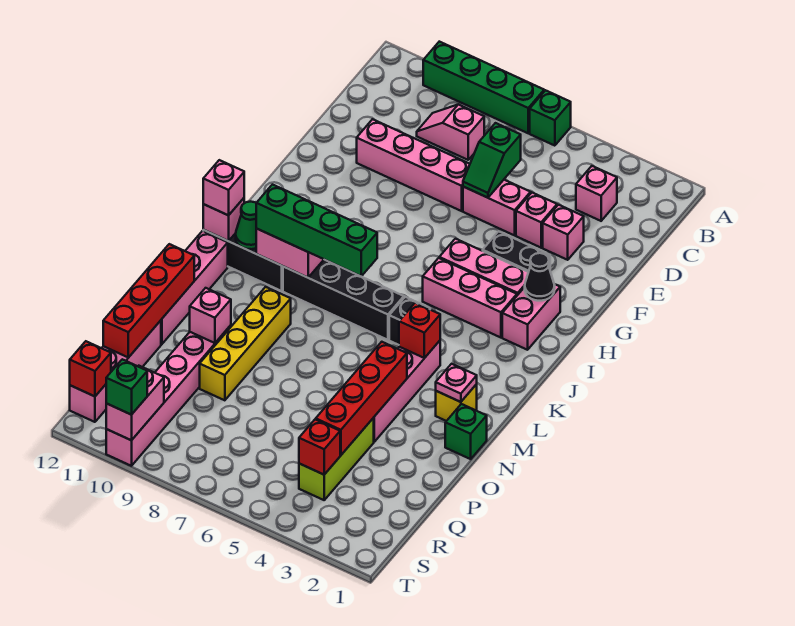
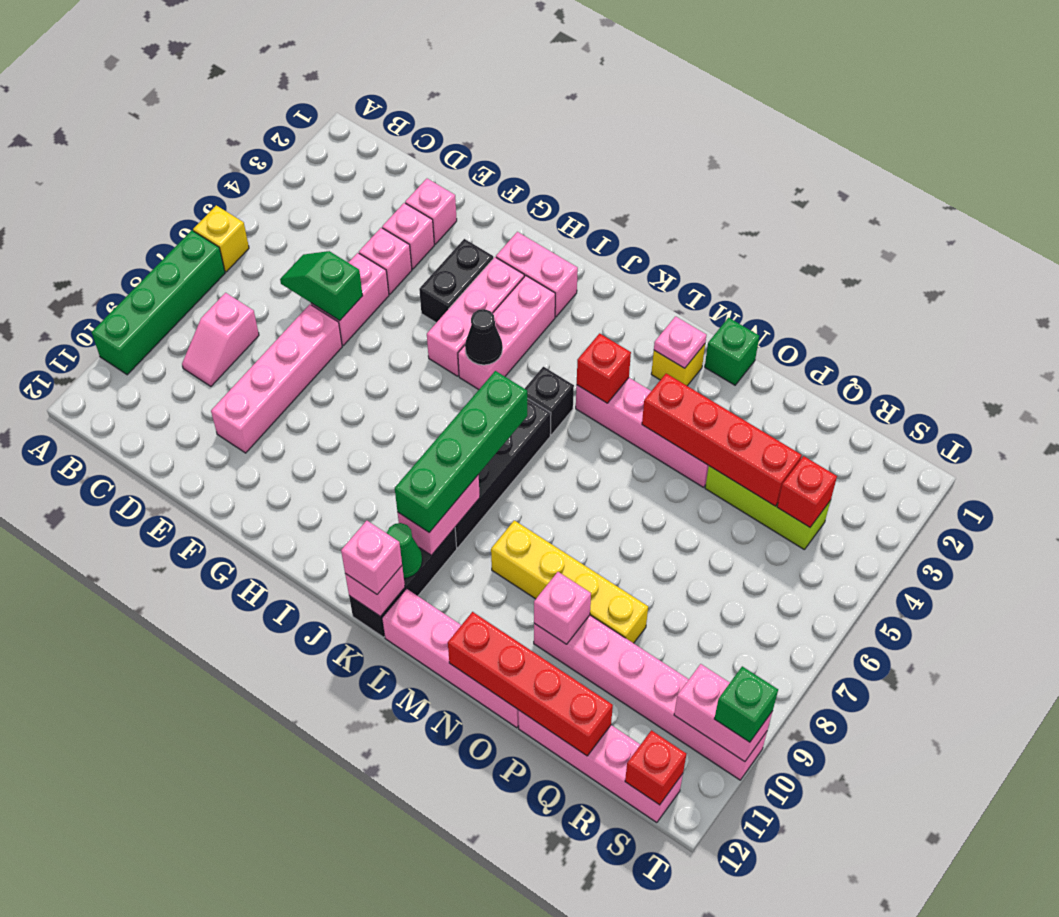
green brick A6 level 1 -> yellow brick A6 level 1
pink brick C3 level 1 -> pink brick E2 level 1
green slope D6:E6 level 2 top D -> green slope D6:E6 level 2 top E
black cone H2 level 2 -> black cone I5 level 2

